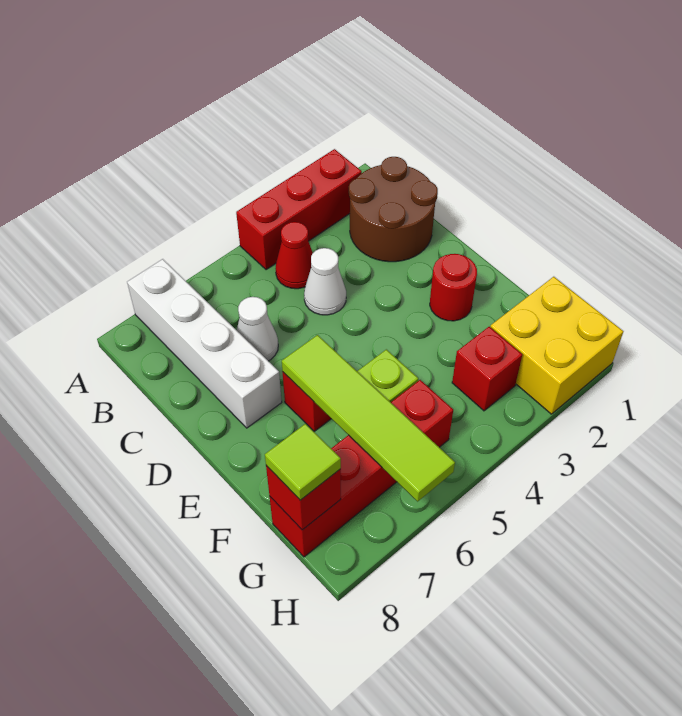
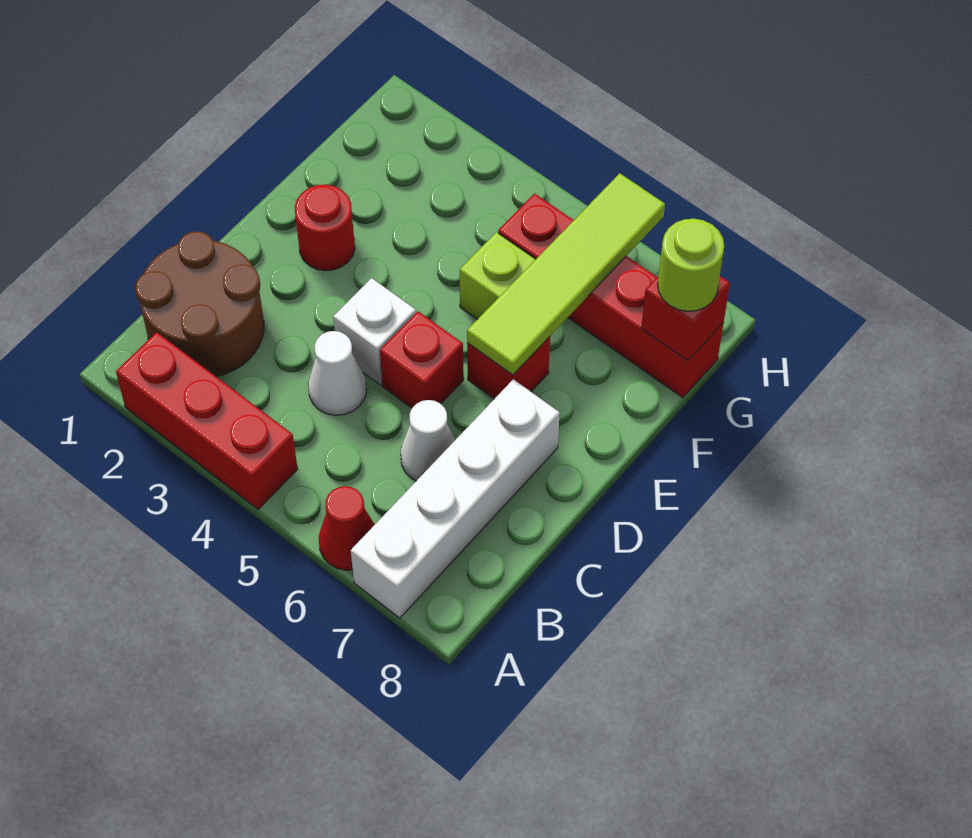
red cone B4 level 1 -> red cone A6 level 1
none -> white brick D4 level 1
yellow brick G1:H2 level 1 -> none
red brick G3 level 1 -> red brick D5 level 1
lime tile G8 level 3 -> lime round brick G8 level 3

